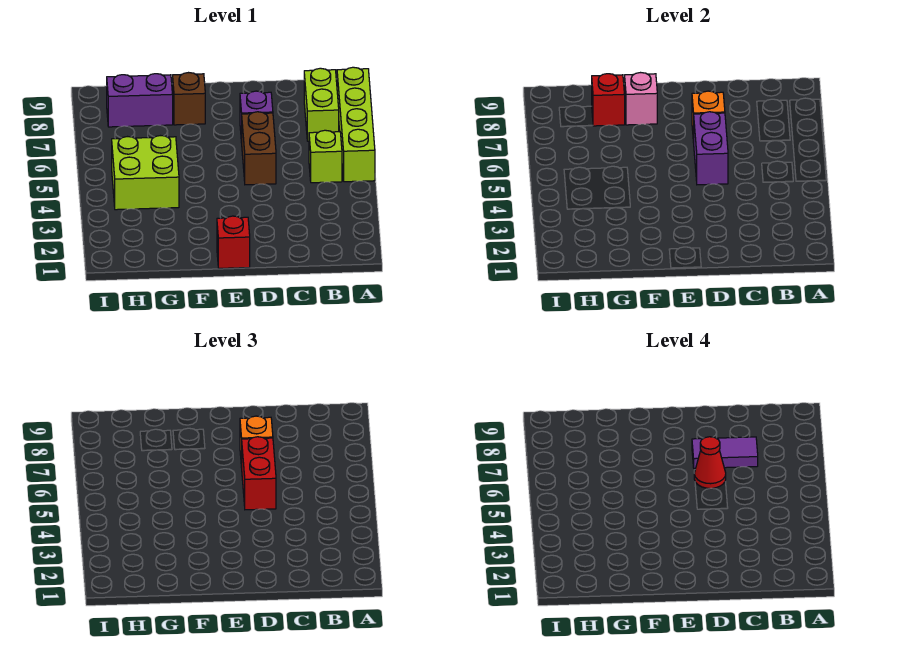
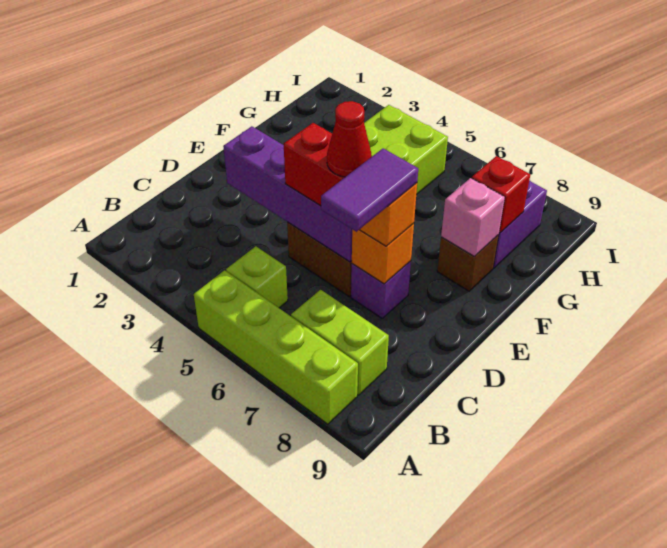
purple brick D5:D6 level 2 -> purple brick D3:D6 level 2
red brick E1 level 1 -> none

